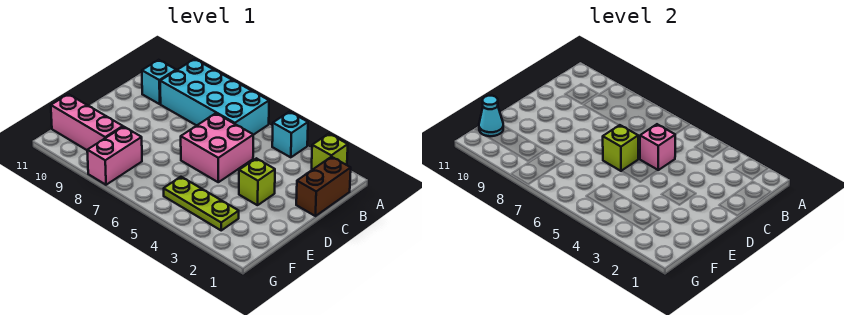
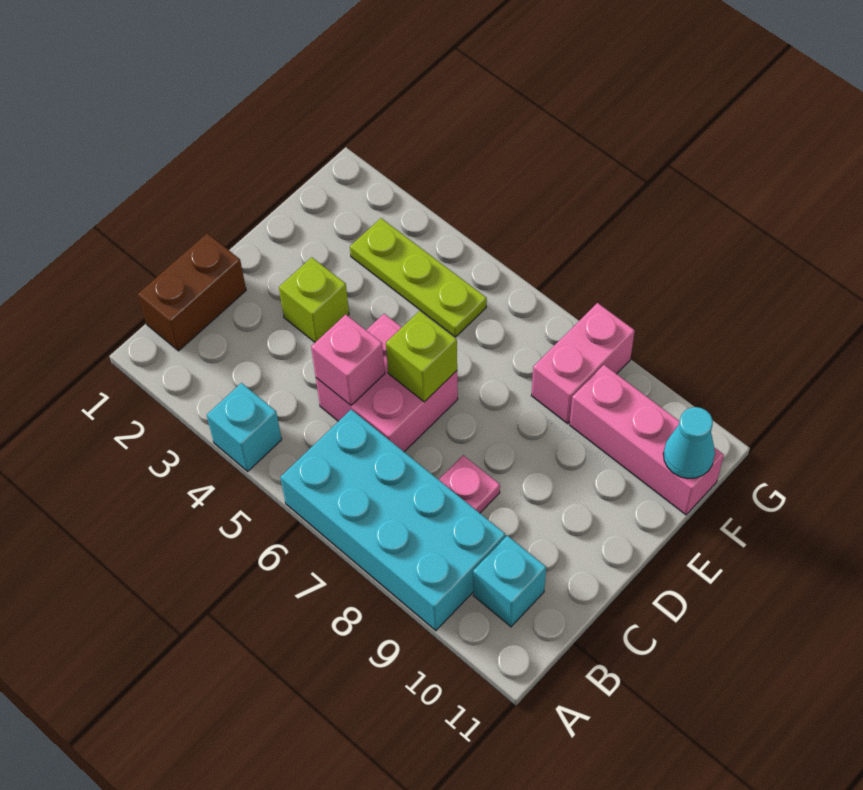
lime brick A2 level 1 -> none
none -> pink plate C8 level 1

